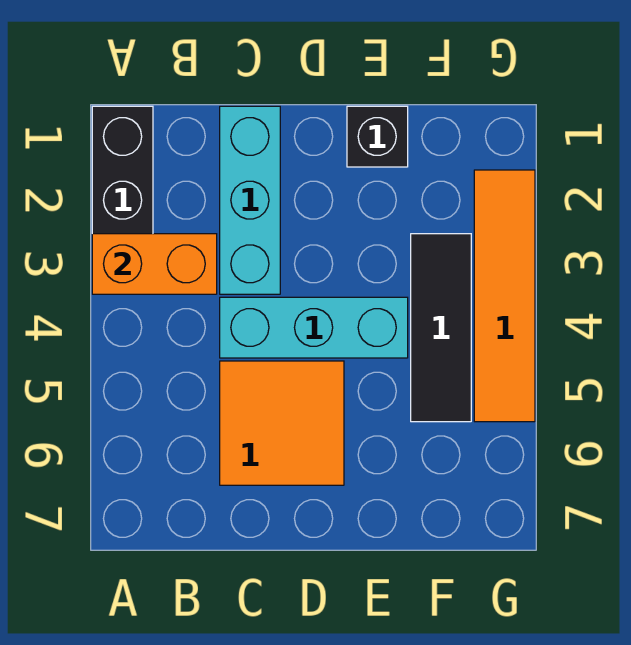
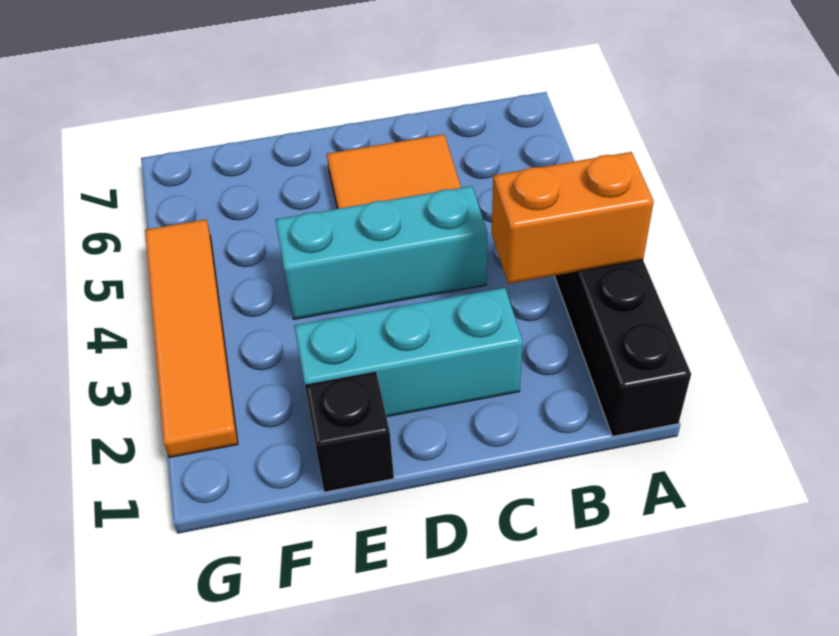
cyan brick C1:C3 level 1 -> cyan brick C2:E2 level 1
black tile F3:F5 level 1 -> none

